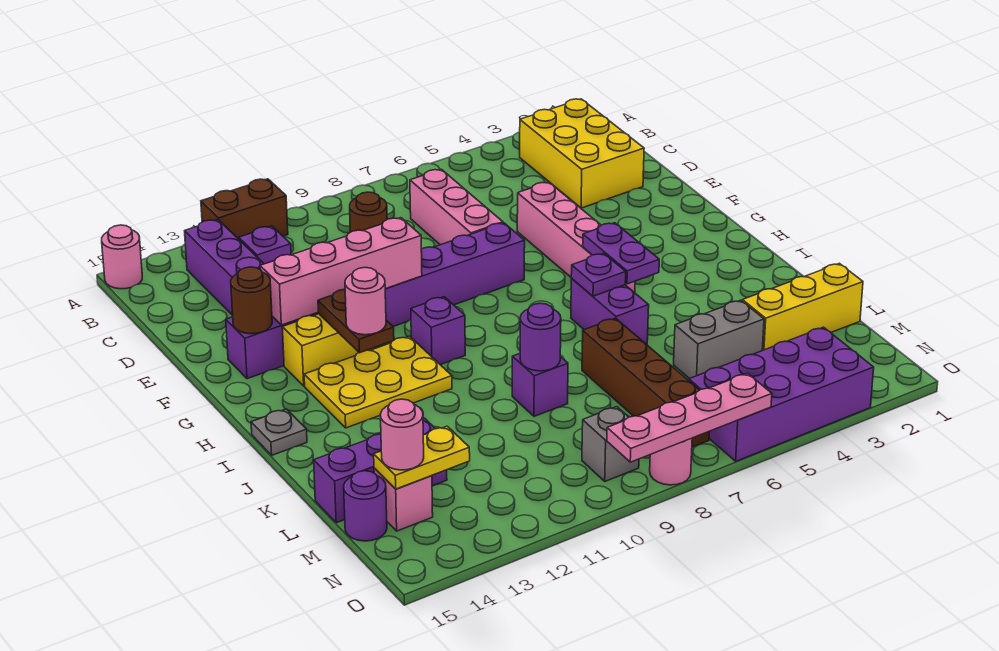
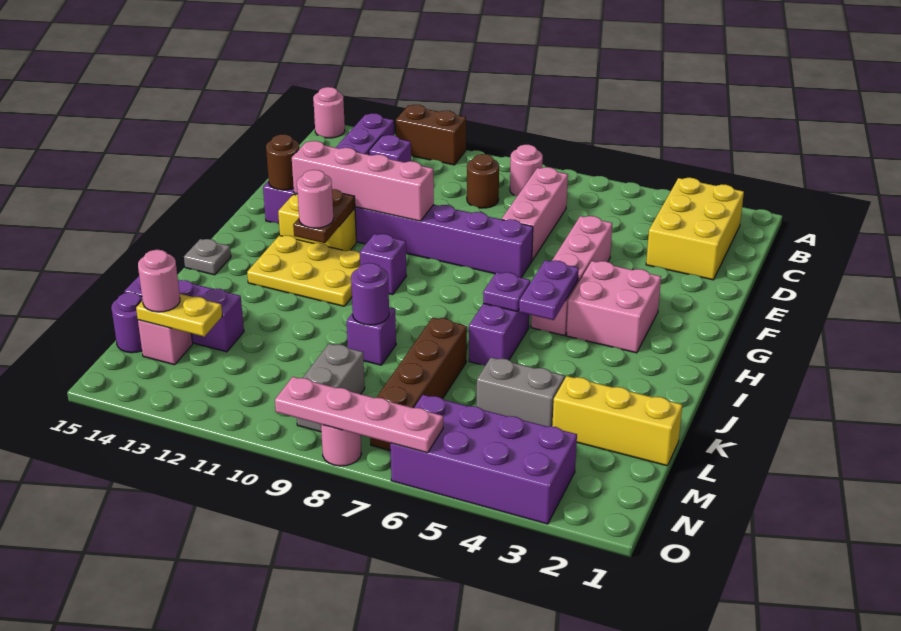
none -> pink round brick B8 level 1
none -> pink brick G3:H4 level 1
grey brick N9 level 1 -> grey brick M9:N9 level 1

